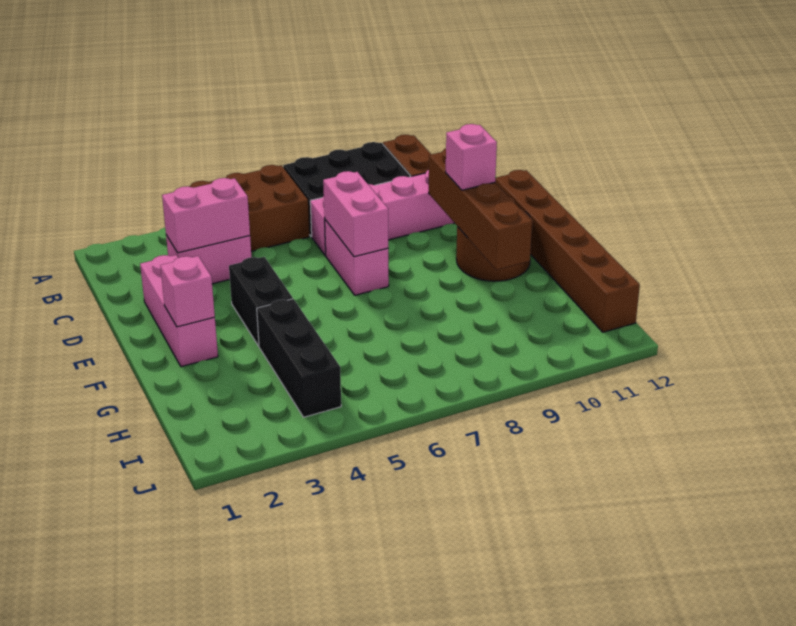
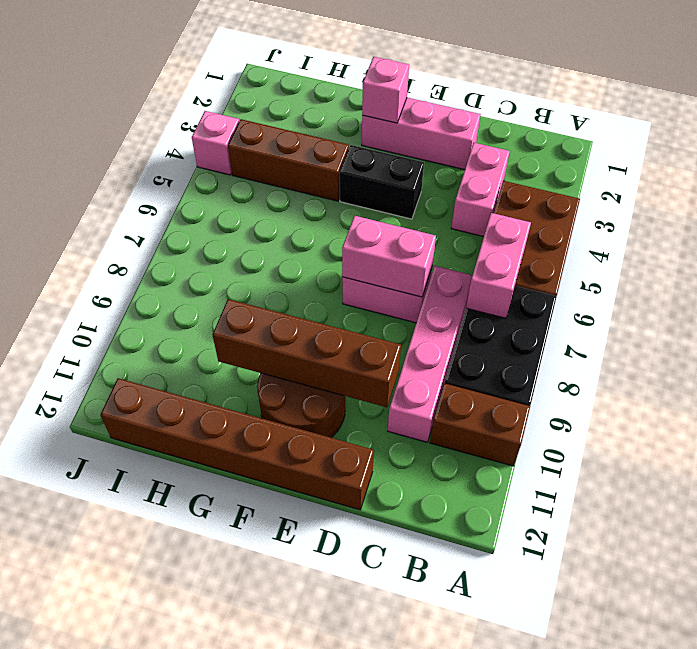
pink brick C3:C4 level 2 -> pink brick B6:B7 level 2
pink brick E10 level 3 -> pink brick J4 level 1
black brick G4:I4 level 1 -> brown brick G4:I4 level 1

